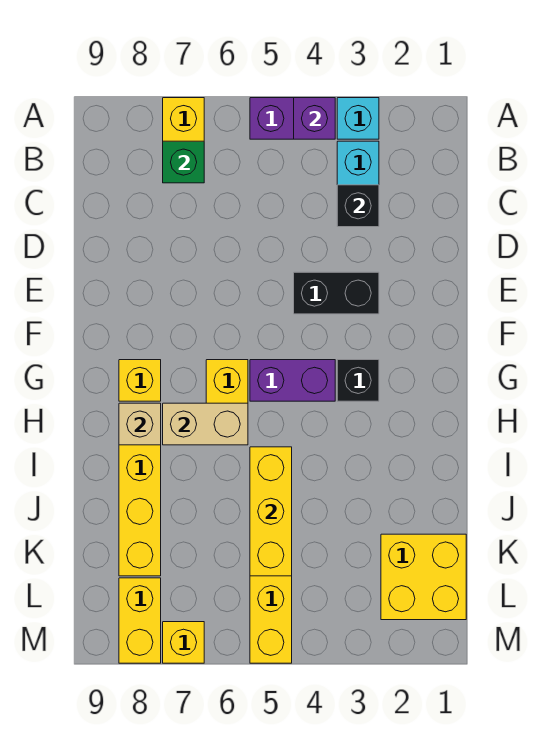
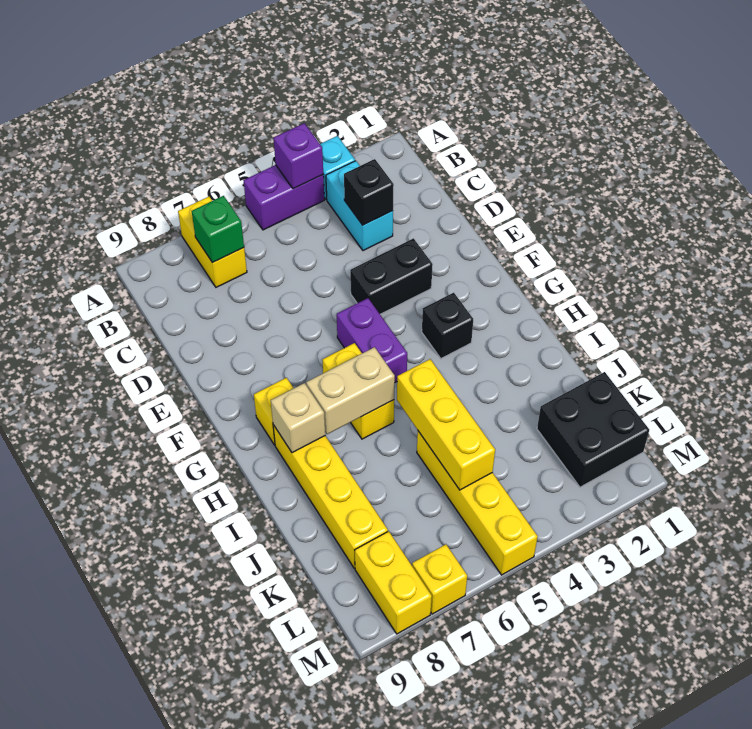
purple brick G4:G5 level 1 -> purple brick F5:G5 level 1
yellow brick K1:L2 level 1 -> black brick K1:L2 level 1

